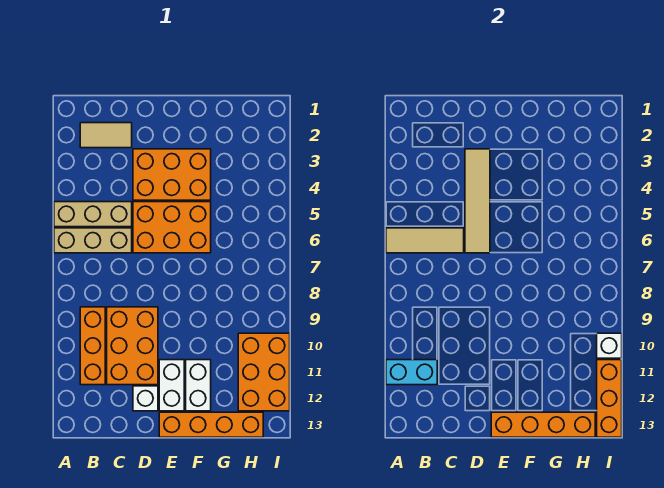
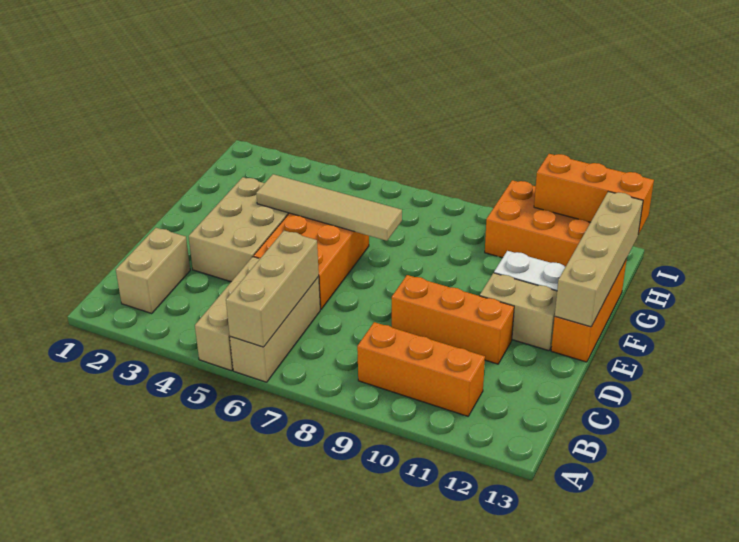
tan tile A6:C6 level 2 -> tan brick A6:C6 level 2
cyan brick A11:B11 level 2 -> none
tan tile B2:C2 level 1 -> tan brick B2:C2 level 1
orange brick C9:D11 level 1 -> orange brick D9:D11 level 1
orange brick D3:F4 level 1 -> tan brick D3:F4 level 1
tan tile D3:D6 level 2 -> tan tile F4:F7 level 2
white brick D12 level 1 -> none
white brick E11:E12 level 1 -> tan brick E11:E12 level 1
orange brick E13:H13 level 1 -> orange brick E13:G13 level 1
orange brick E13:H13 level 2 -> tan brick E13:H13 level 2
white brick I10 level 2 -> none

